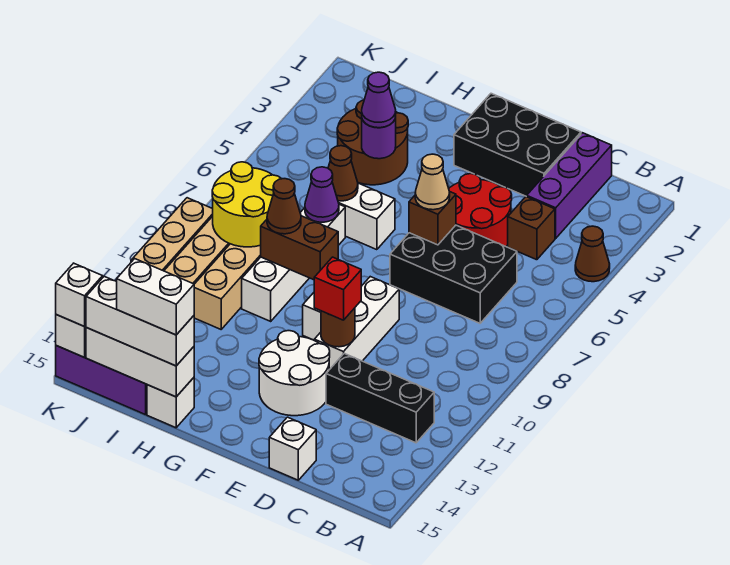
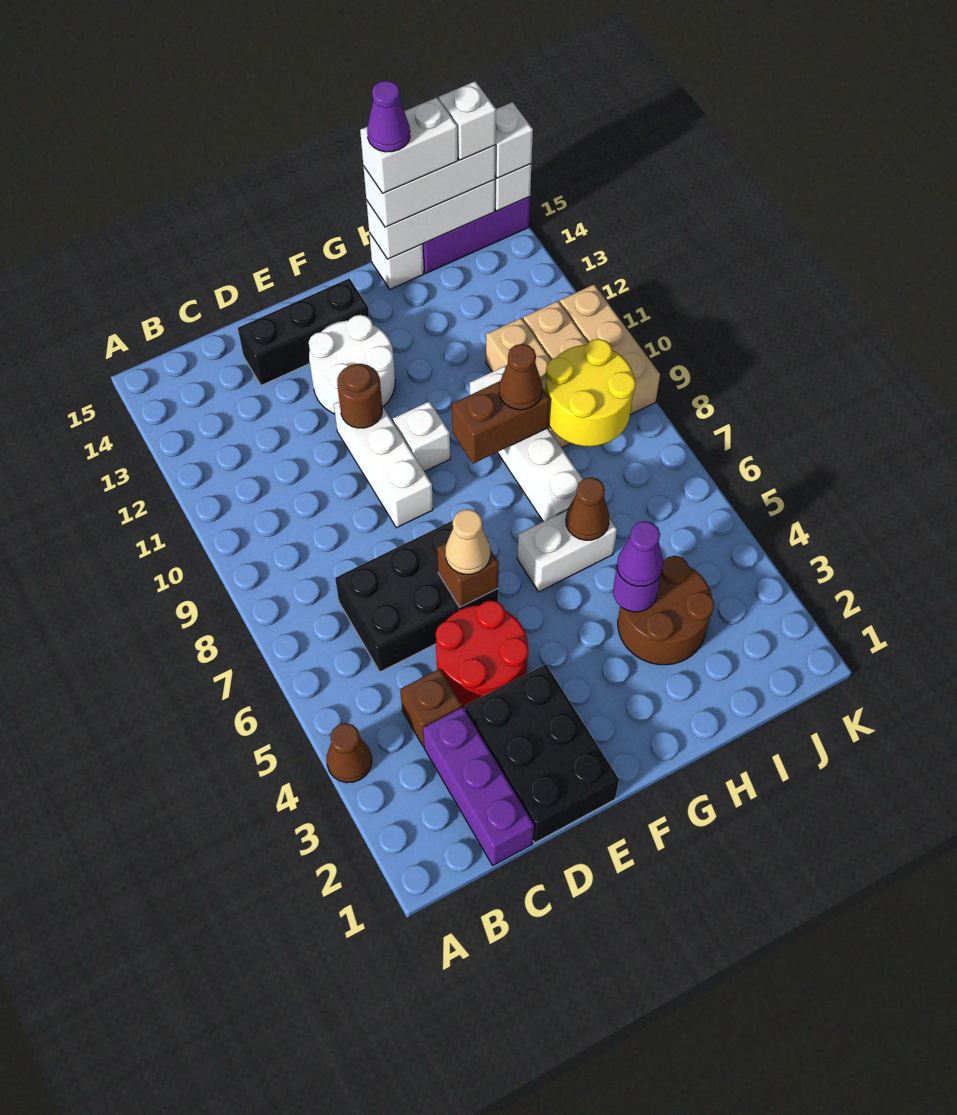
black brick B12:D12 level 1 -> black brick D14:F14 level 1
black brick D1:F2 level 1 -> black brick D1:E3 level 1
white brick D15 level 1 -> white brick J15 level 4
red brick E11 level 3 -> none
purple cone H7 level 2 -> purple cone H15 level 5

